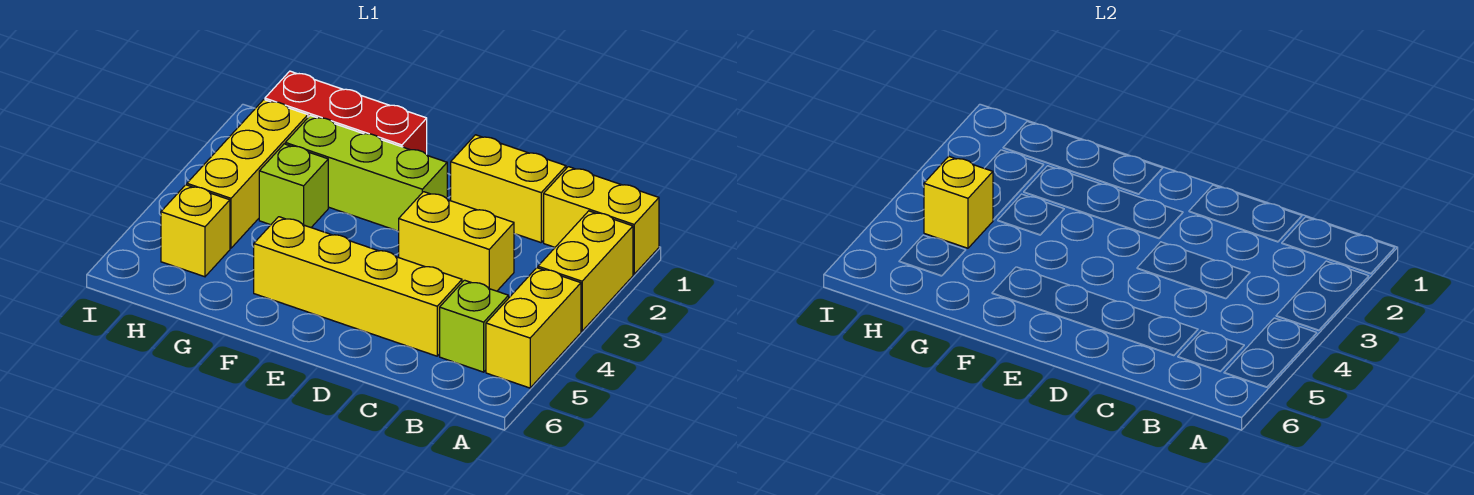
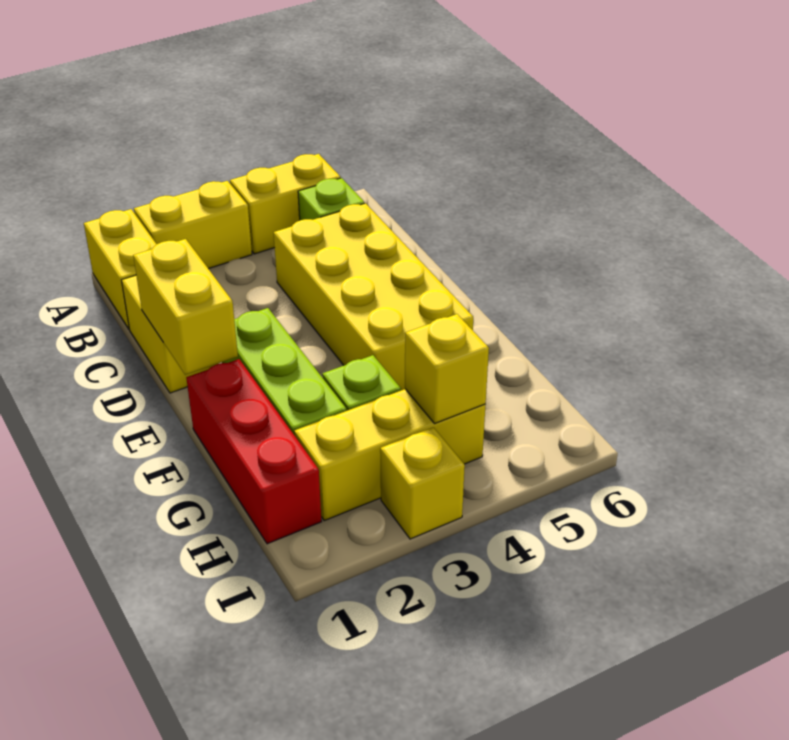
yellow brick C3:D3 level 1 -> yellow brick D1:E1 level 2
yellow brick C5:F5 level 1 -> yellow brick C4:F5 level 1
yellow brick H5 level 1 -> yellow brick I3 level 1

